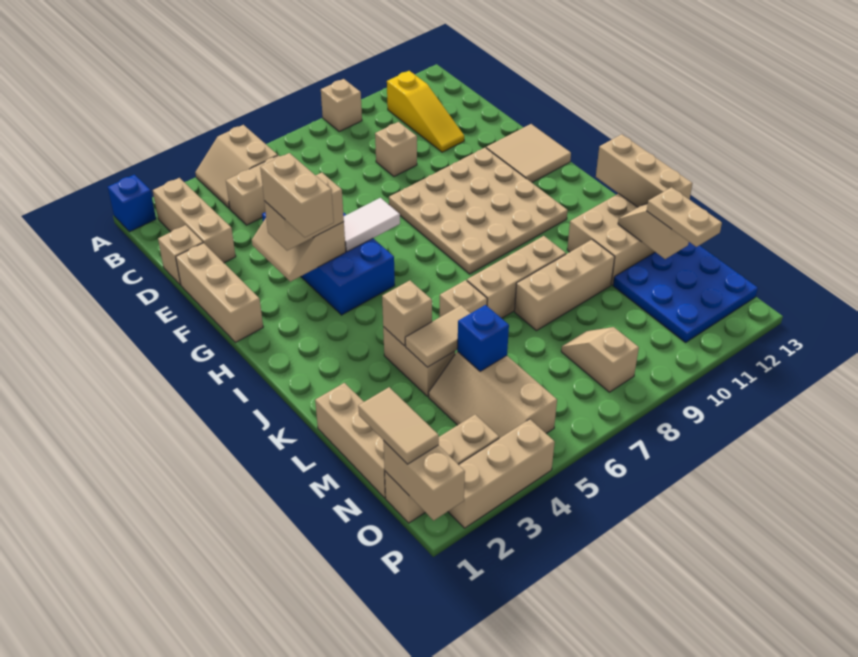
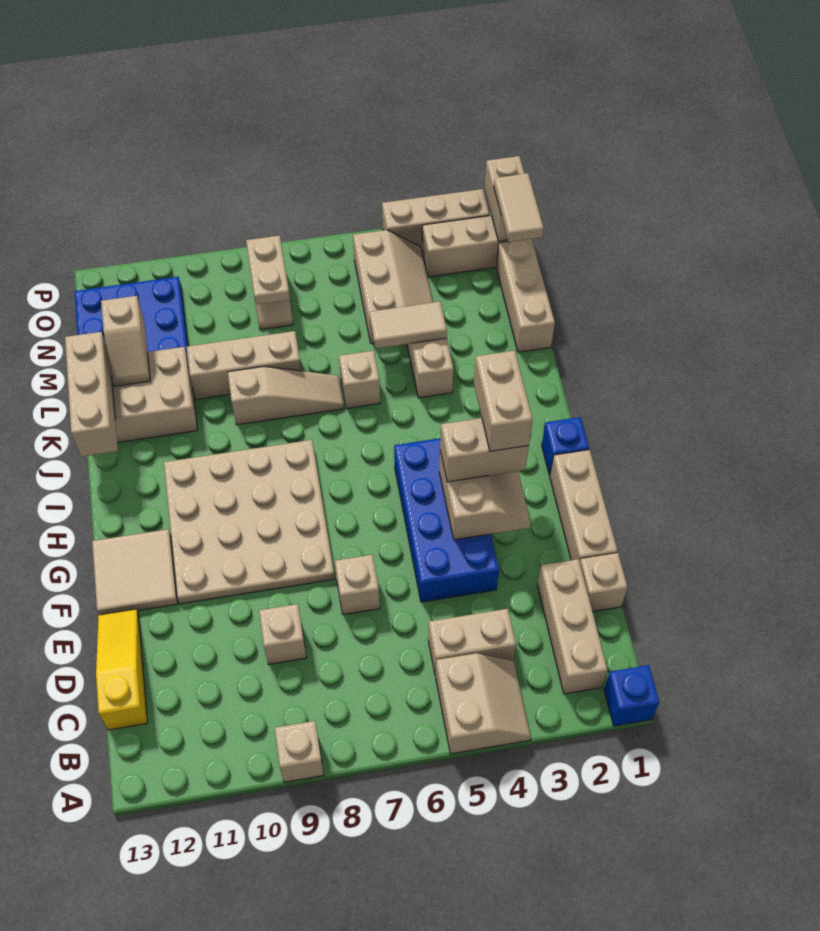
yellow slope B11:D11 level 1 top B -> yellow slope C13:E13 level 1 top C
white tile G5:G6 level 2 -> none
tan brick K4 level 2 -> tan brick E7 level 1
tan brick K7:K9 level 1 -> tan slope K7:K9 level 1 top 9
blue brick M5 level 2 -> blue brick H1 level 1
tan plate M12:N12 level 3 -> tan plate N8:O8 level 2

